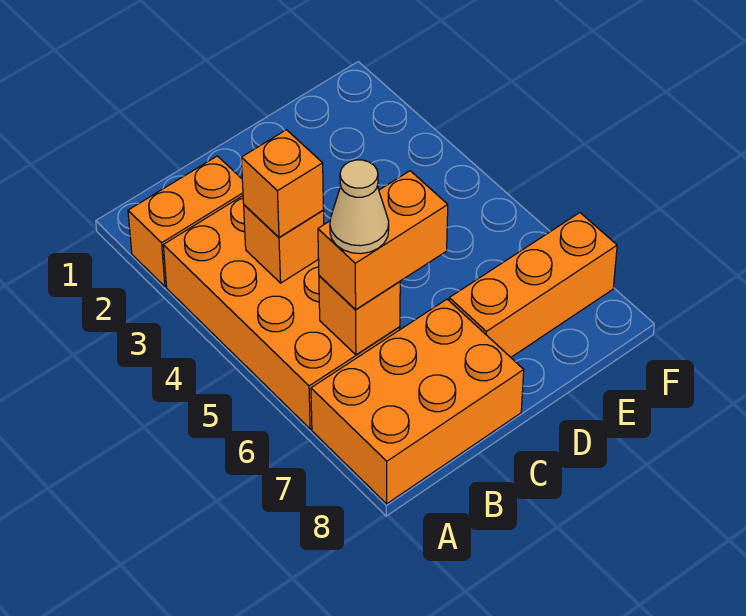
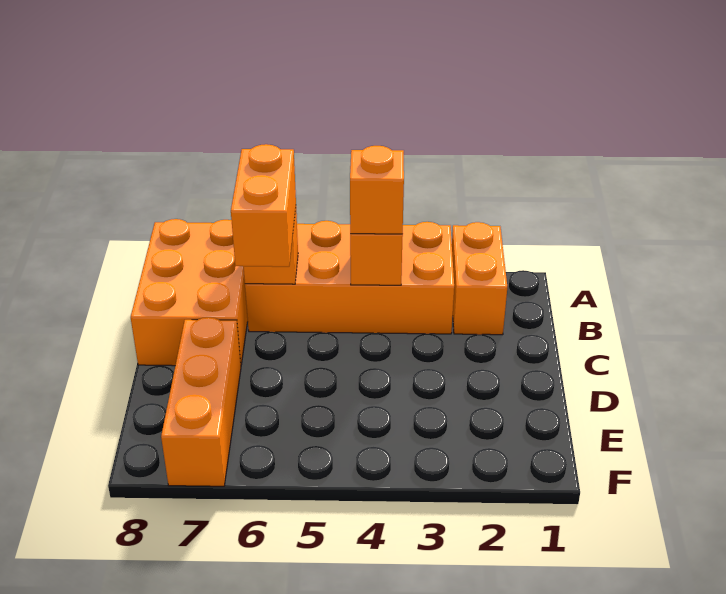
tan cone B6 level 4 -> none

